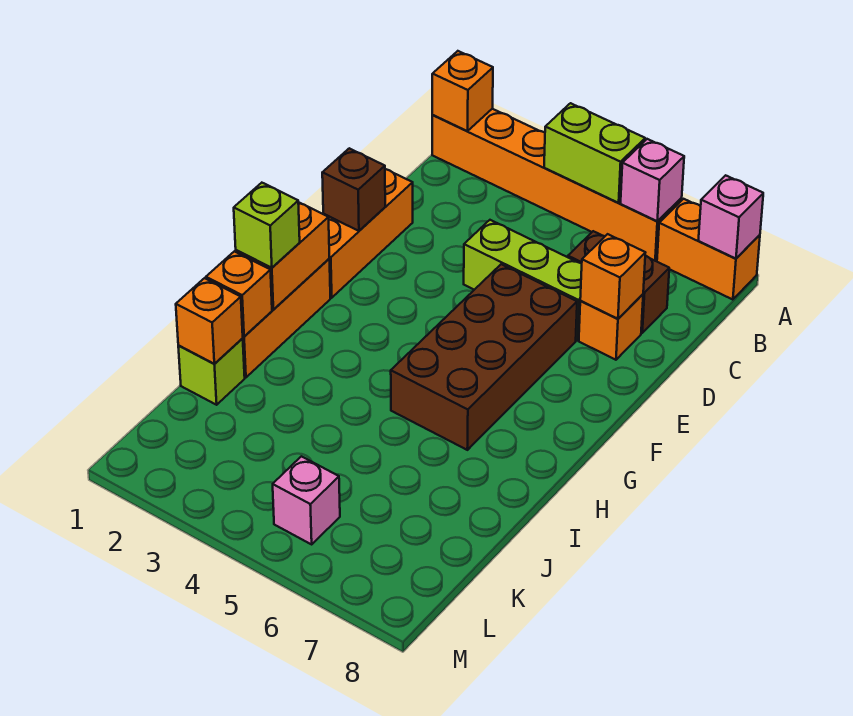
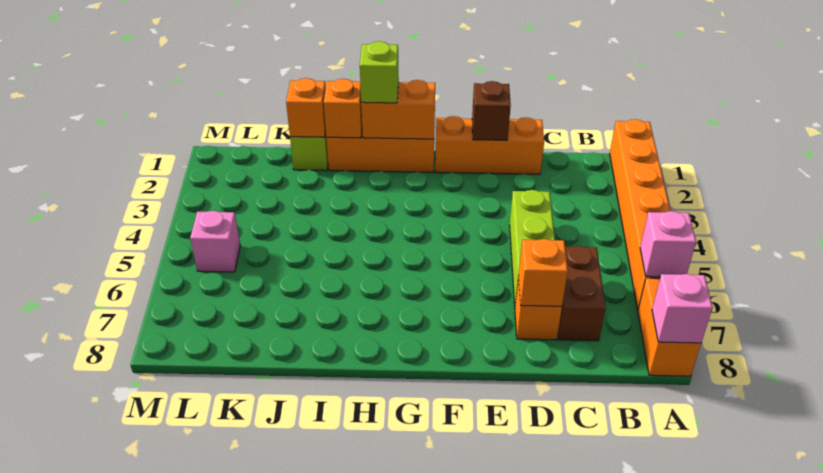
orange brick A1 level 2 -> none
lime brick A4:A5 level 2 -> none
brown brick E5:H6 level 1 -> none

